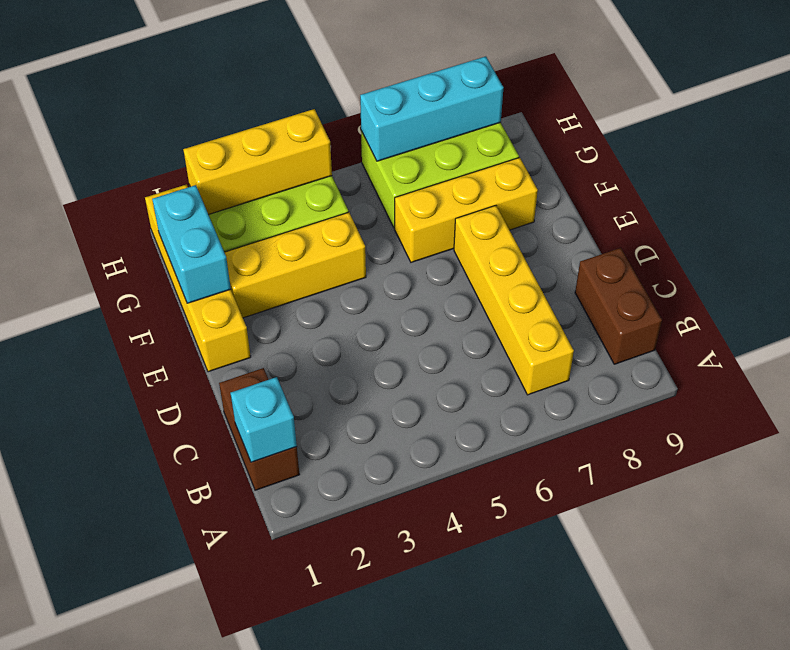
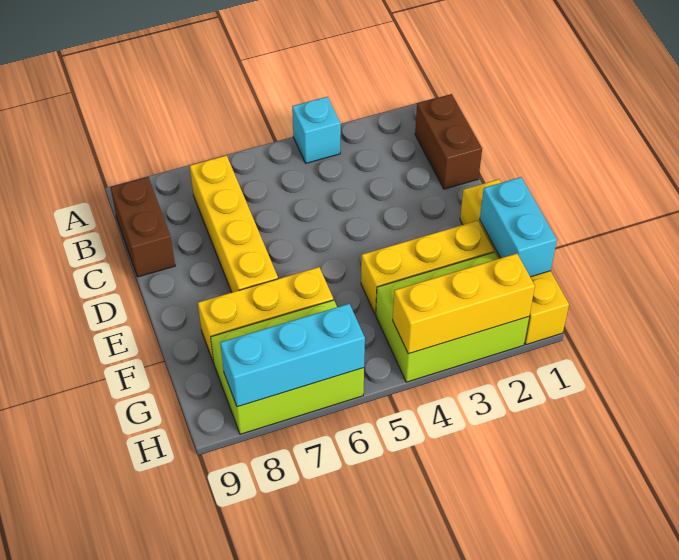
cyan brick B1 level 2 -> cyan brick A4 level 1

